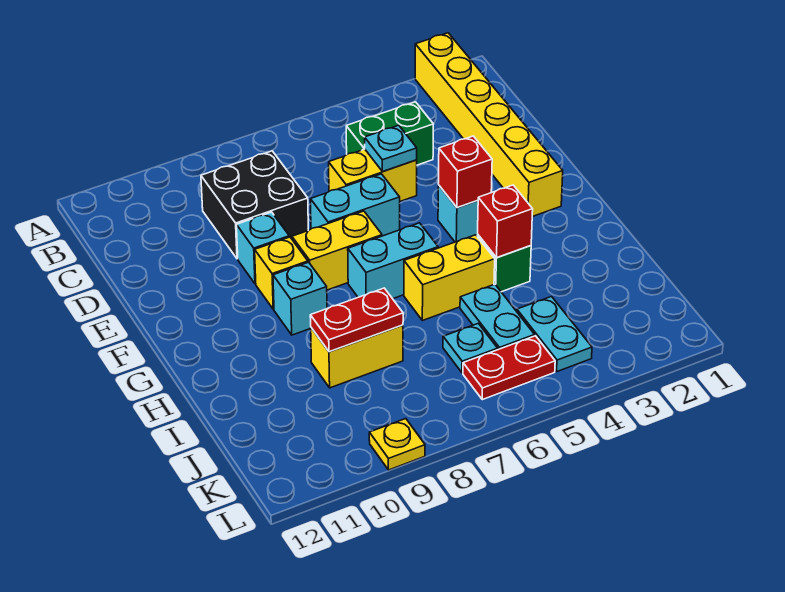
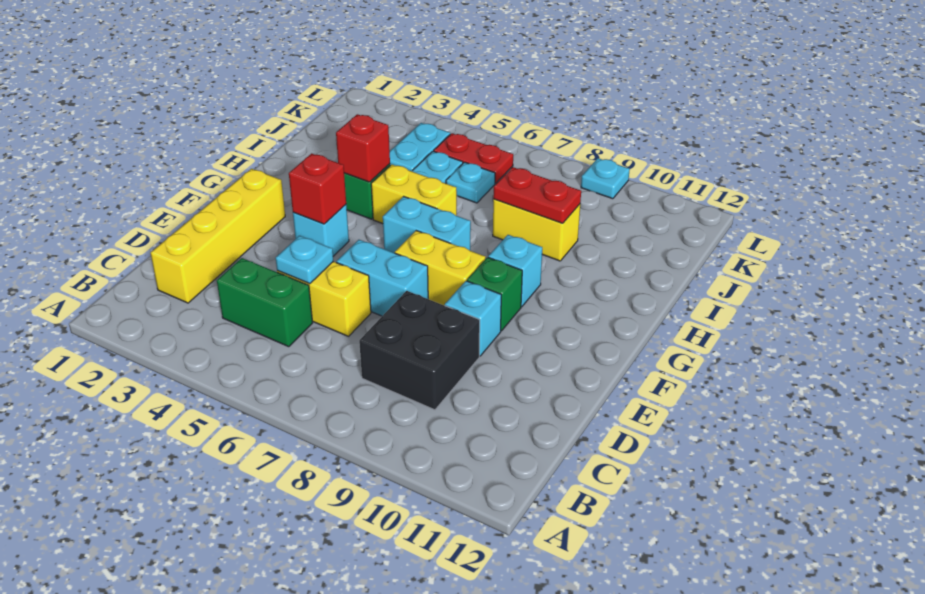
yellow brick A2:F2 level 1 -> yellow brick C2:F2 level 1
yellow brick F9 level 1 -> green brick F9 level 1
yellow plate L9 level 1 -> cyan plate L9 level 1

